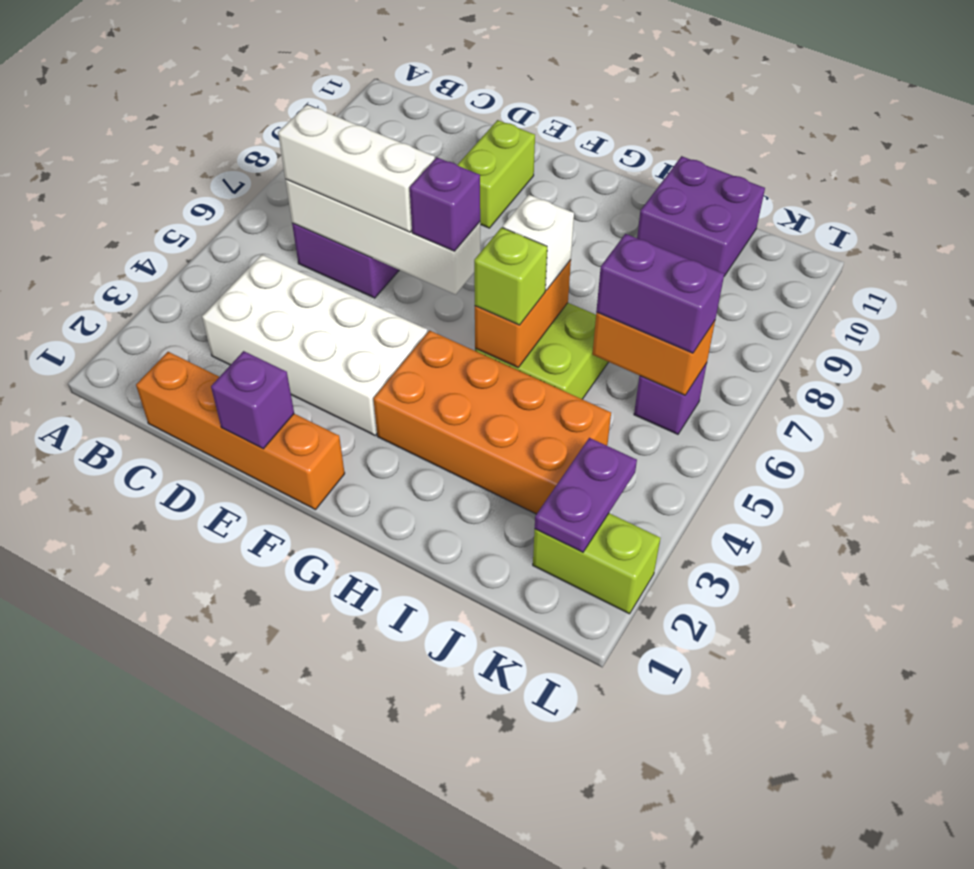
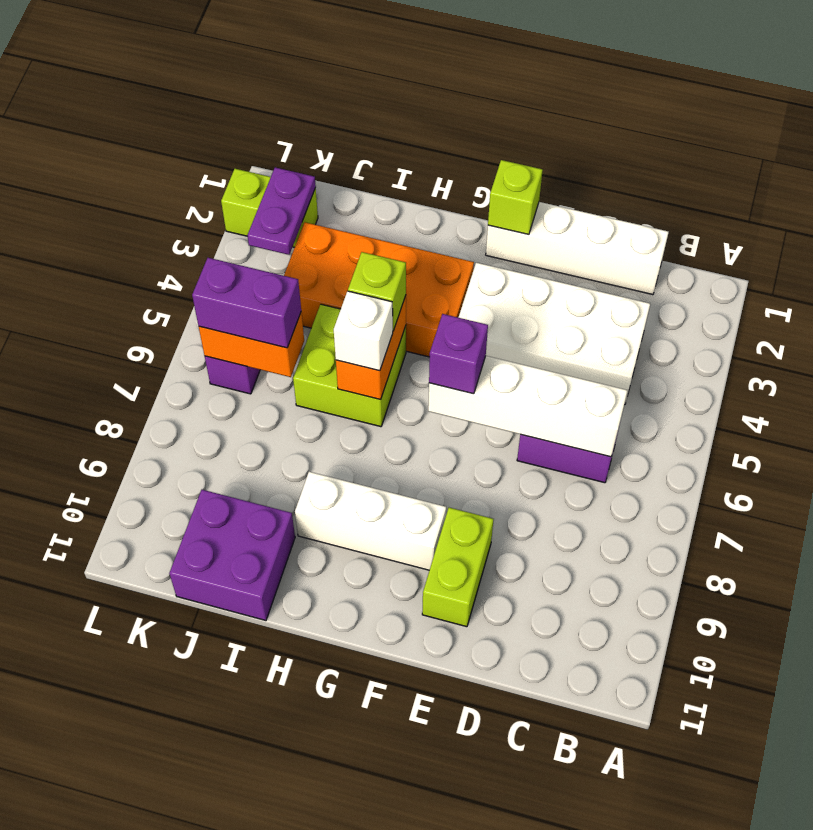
orange brick C1:F1 level 1 -> white brick C1:F1 level 1
white brick C6:E6 level 3 -> white brick F9:H9 level 1
purple brick E1 level 2 -> none
none -> lime brick F1 level 2

